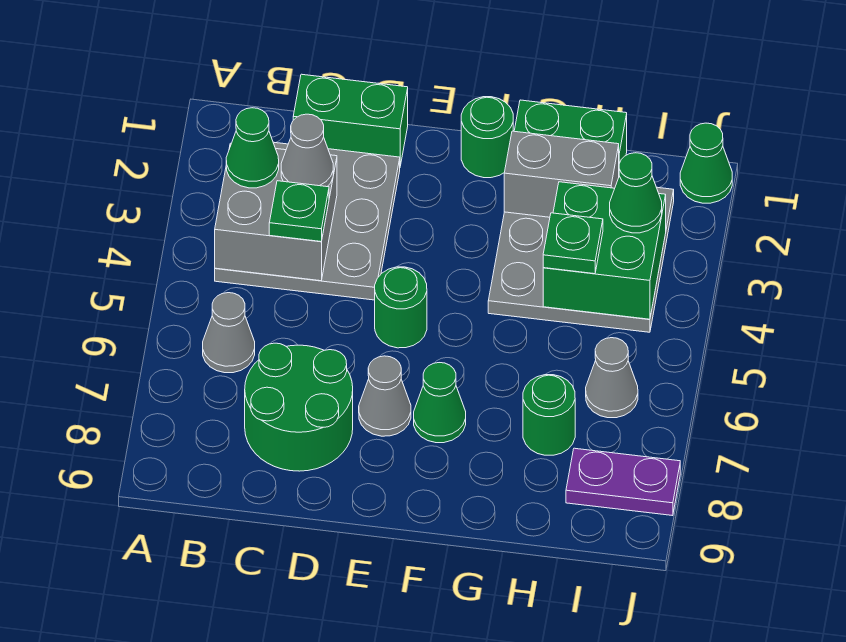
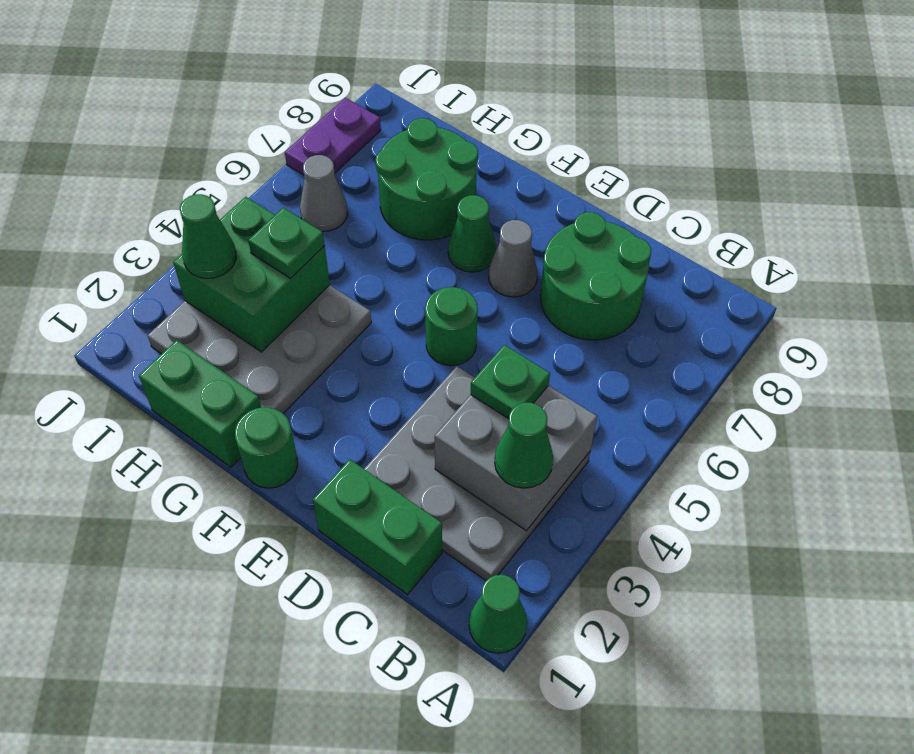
grey cone B6 level 1 -> none
grey cone C3 level 3 -> none
grey brick G2:H2 level 2 -> none
green round brick H7 level 1 -> green round brick G7:H8 level 1
purple plate I8:J8 level 1 -> purple plate J7:J8 level 1
green cone J1 level 1 -> green cone A1 level 1

